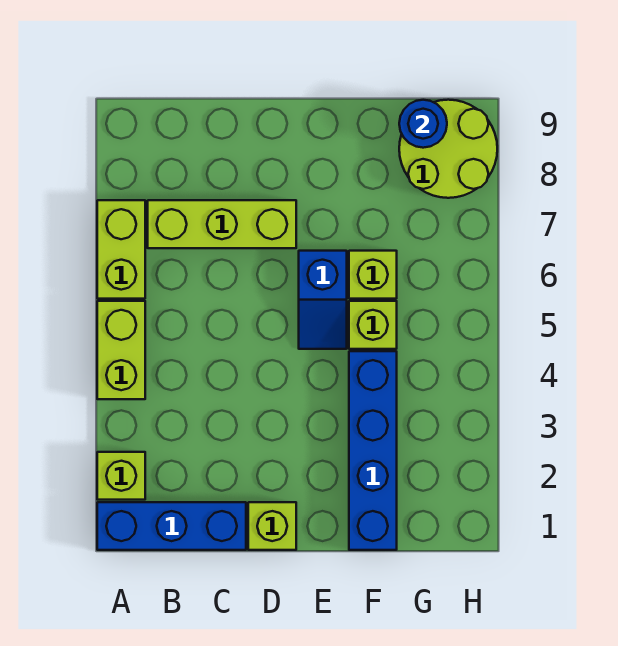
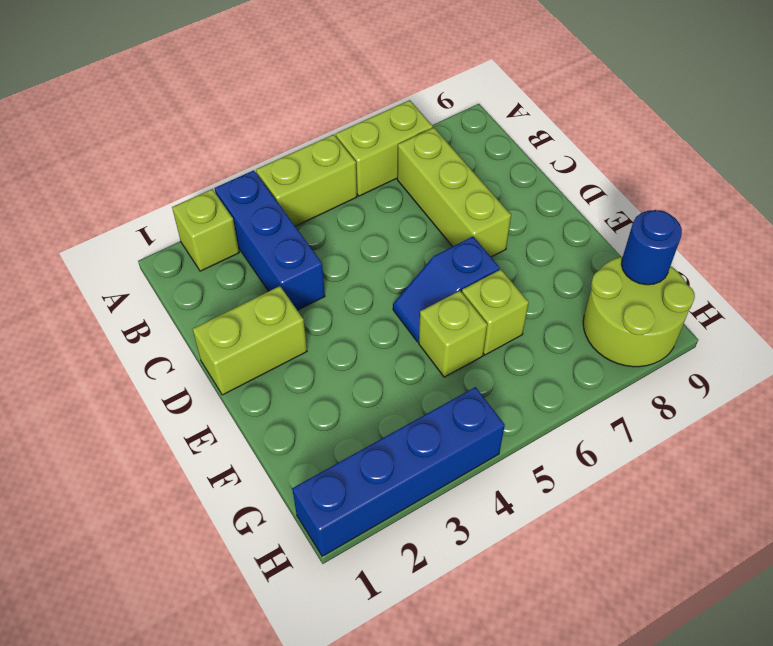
blue brick A1:C1 level 1 -> blue brick A3:C3 level 1
lime brick D1 level 1 -> lime brick D1:D2 level 1
blue brick F1:F4 level 1 -> blue brick H1:H4 level 1

